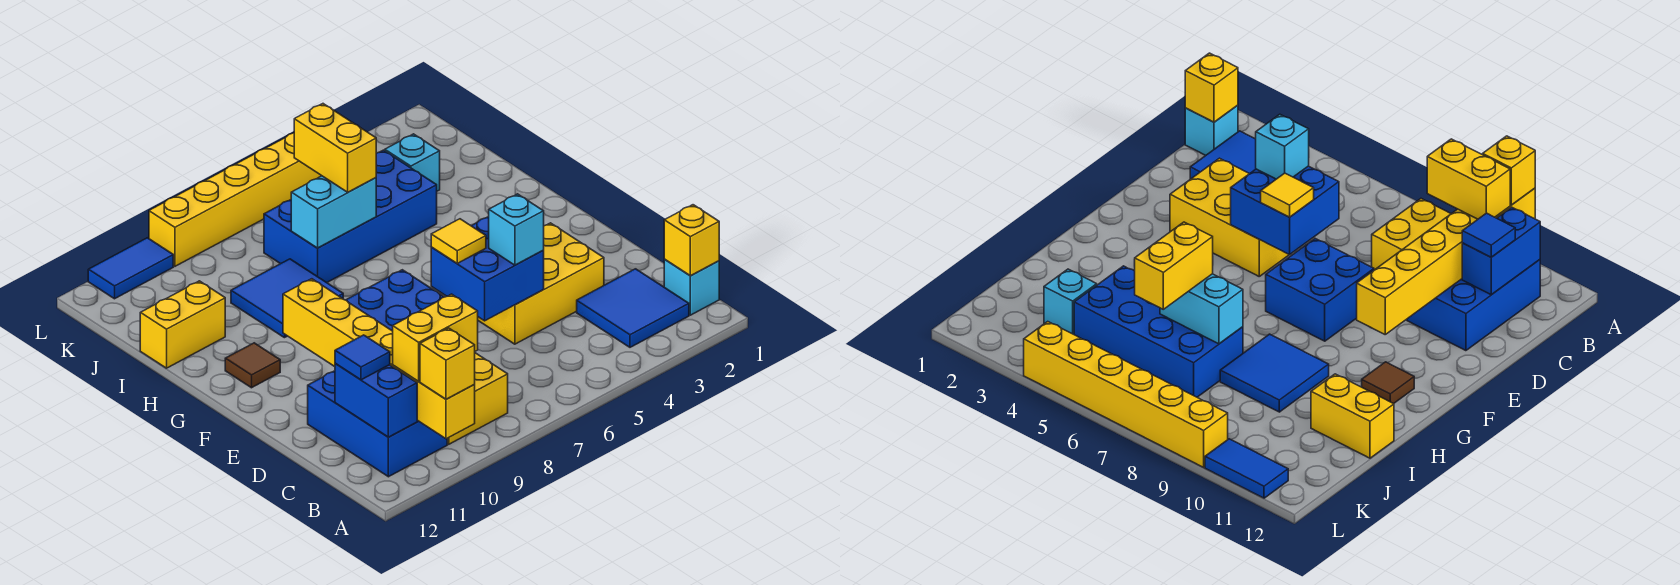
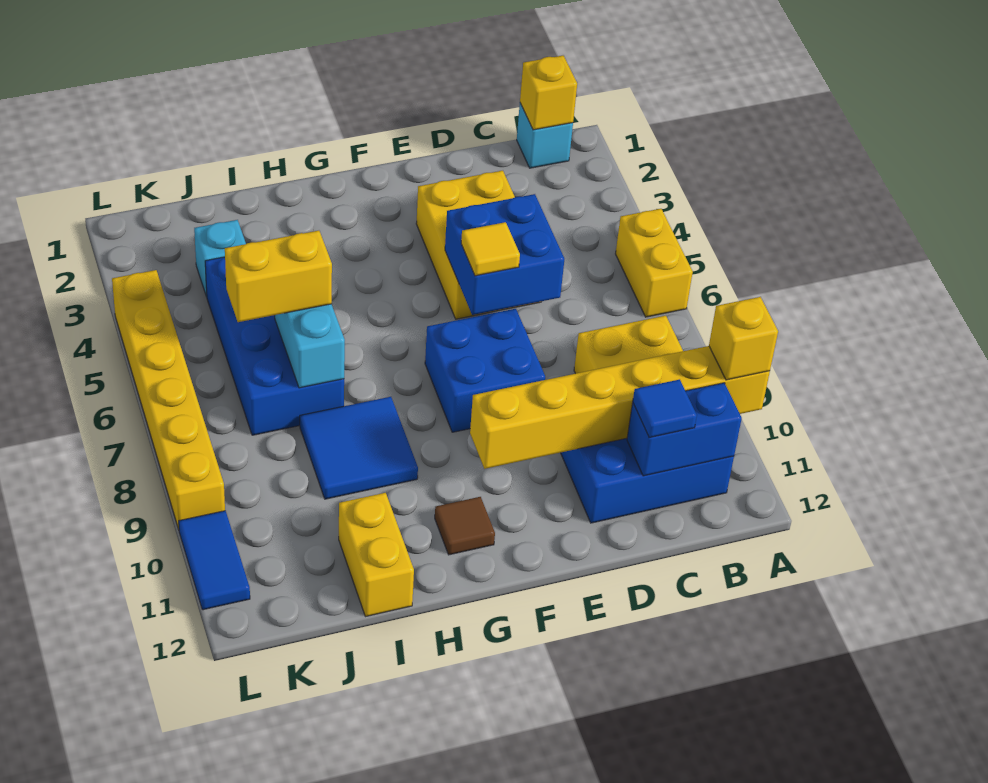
blue tile B2:C3 level 1 -> none
yellow brick B9:B10 level 3 -> yellow brick A5:A6 level 1
cyan brick D5 level 3 -> none

